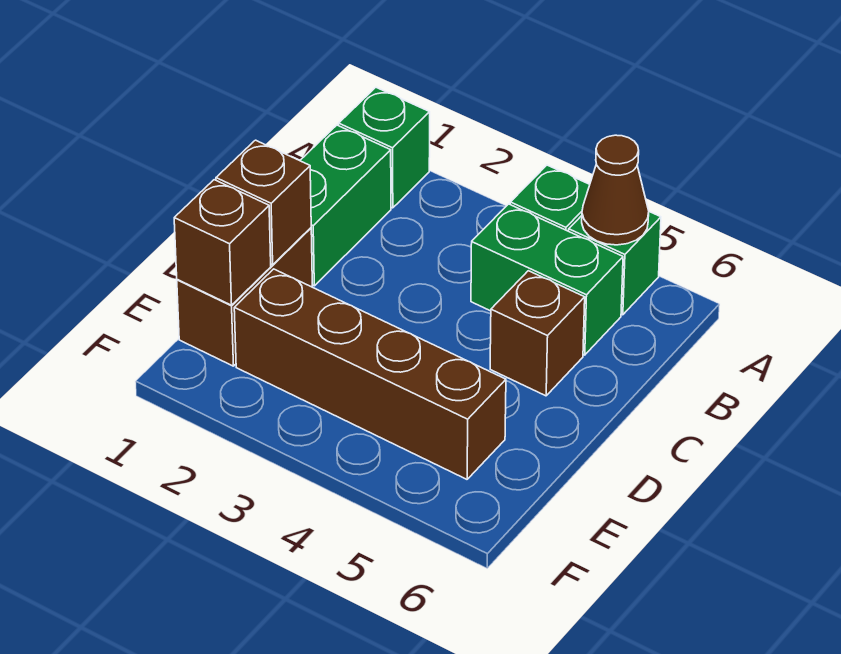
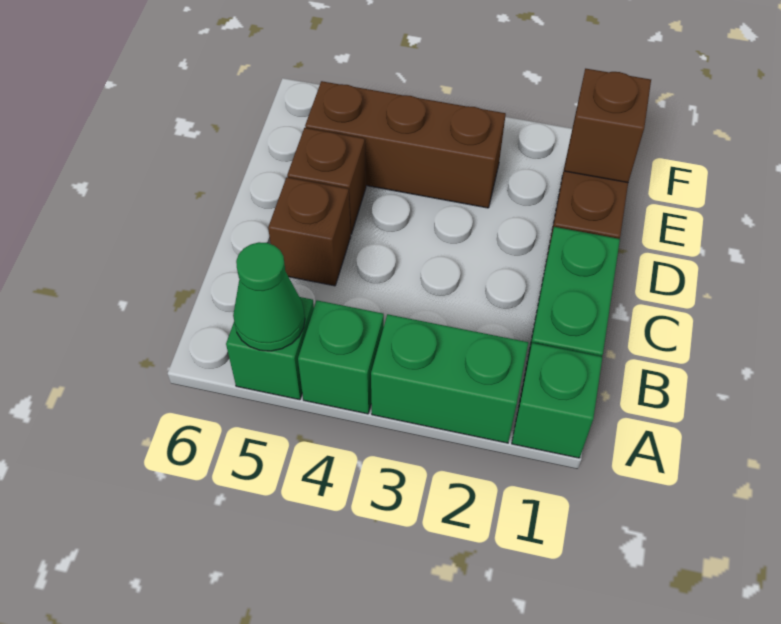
brown cone A5 level 2 -> green cone A5 level 2
green brick B4:B5 level 1 -> green brick A2:A3 level 1
brown brick D1 level 2 -> brown brick D5 level 1
brown brick E2:E5 level 1 -> brown brick E3:E5 level 1

